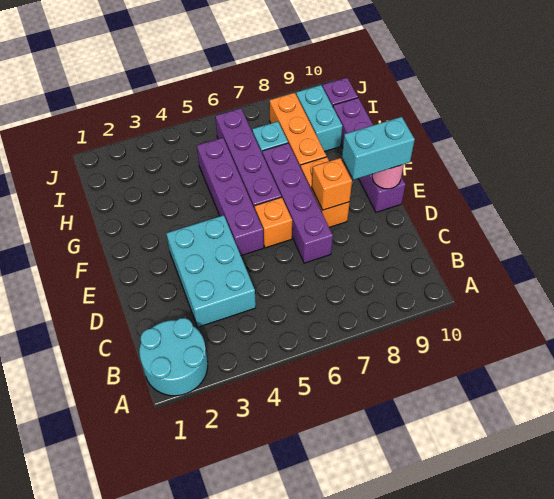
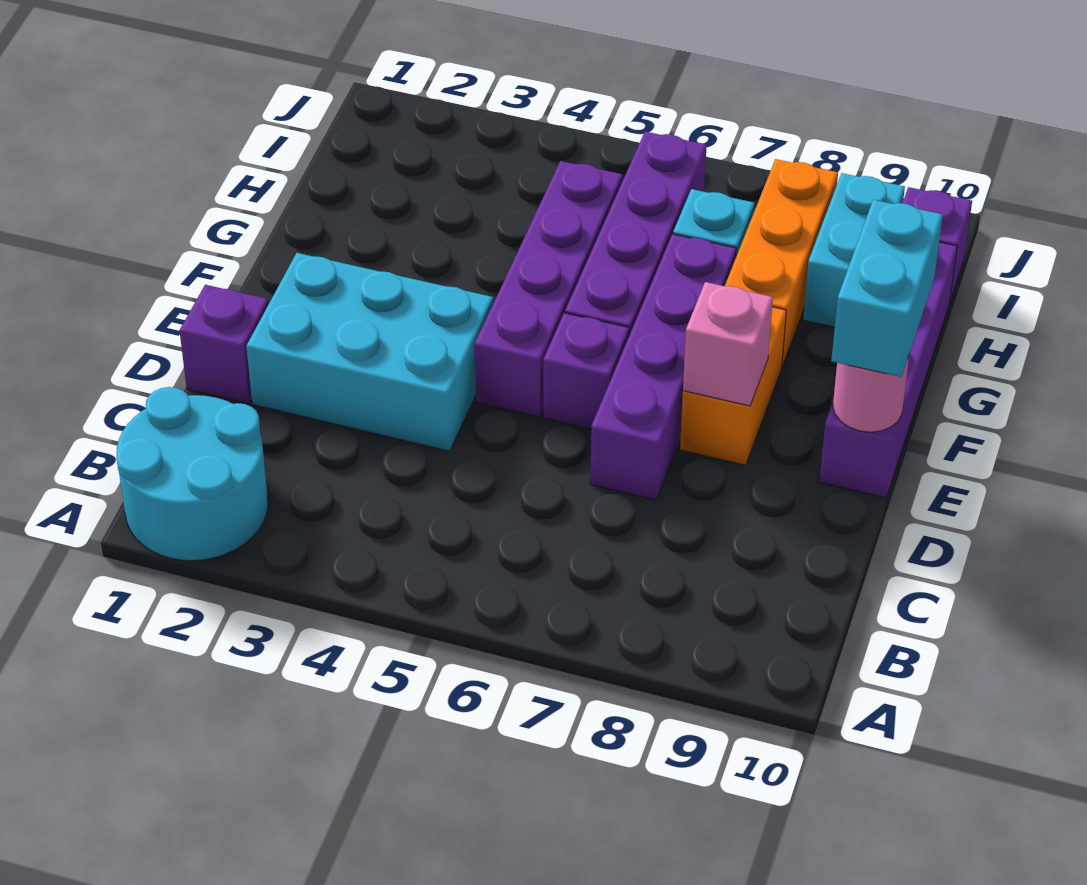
cyan brick C3:E4 level 1 -> cyan brick D2:E4 level 1
none -> purple brick D1 level 1
orange brick E6 level 1 -> purple brick E6 level 1
orange brick E8 level 2 -> pink brick E8 level 2
cyan brick E9:E10 level 3 -> cyan brick E10:F10 level 3

